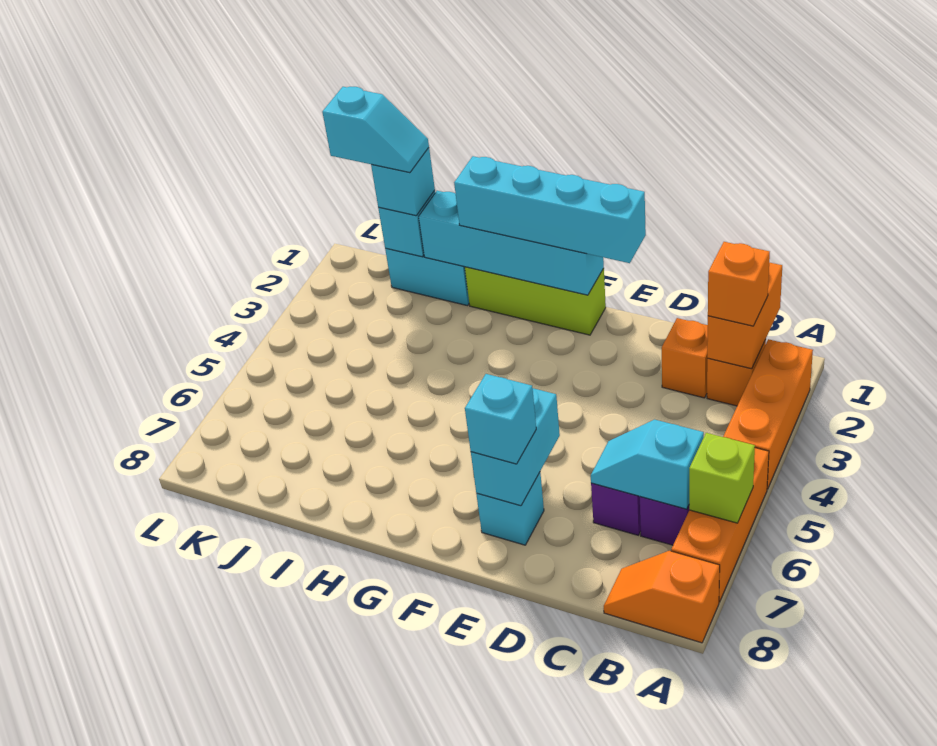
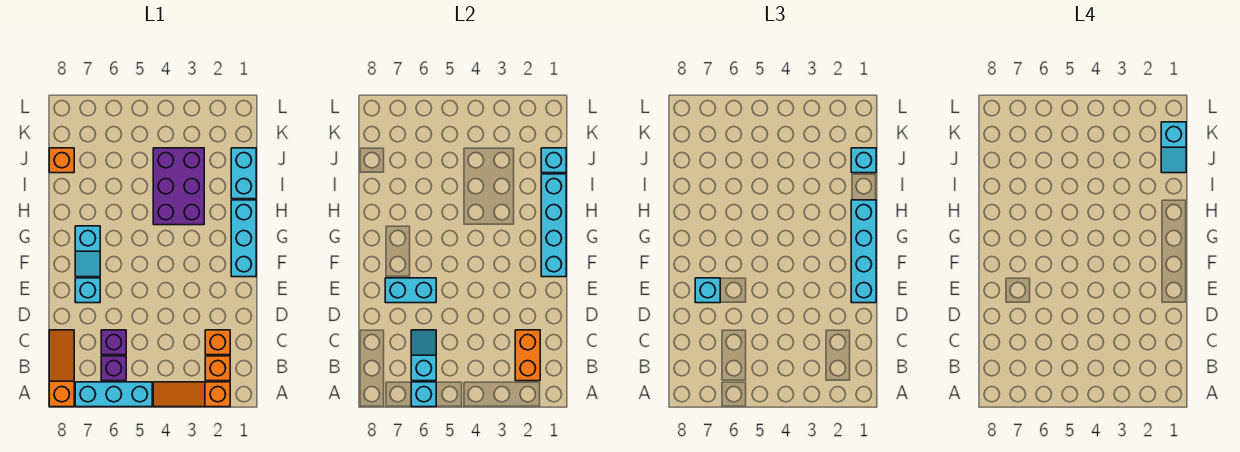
orange brick A2:A4 level 1 -> orange slope A2:A4 level 1 top 2
orange brick A5:A7 level 1 -> cyan brick A5:A7 level 1
lime brick A6 level 2 -> cyan brick A6 level 2
orange slope A8:B8 level 1 top A -> orange slope A8:C8 level 1 top A
orange brick B1:B2 level 2 -> orange brick B2:C2 level 2
orange brick B2 level 3 -> orange brick J8 level 1
lime brick F1:H1 level 1 -> cyan brick F1:H1 level 1
none -> cyan slope F7:G7 level 1 top G
none -> purple brick H3:J4 level 1

